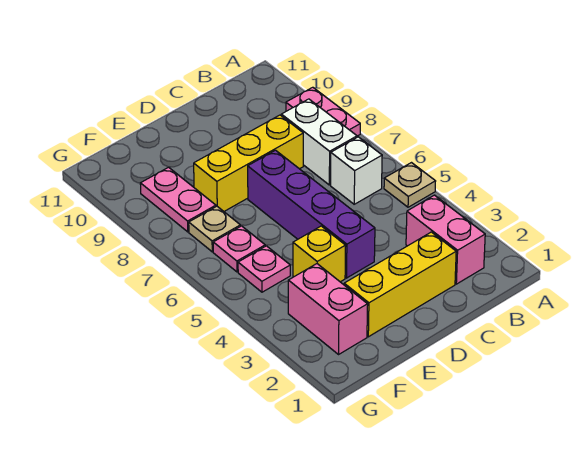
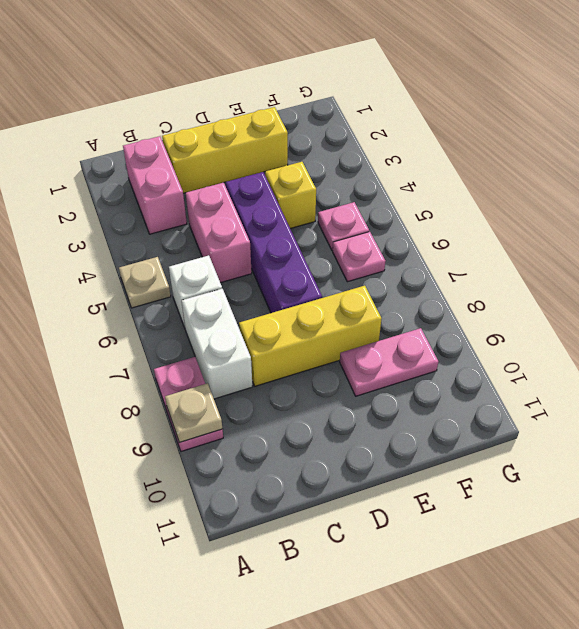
pink brick F2:F3 level 1 -> pink brick C4:C5 level 1
tan plate F7 level 1 -> tan plate A9 level 2
pink plate F8:F9 level 1 -> pink plate E9:F9 level 1

